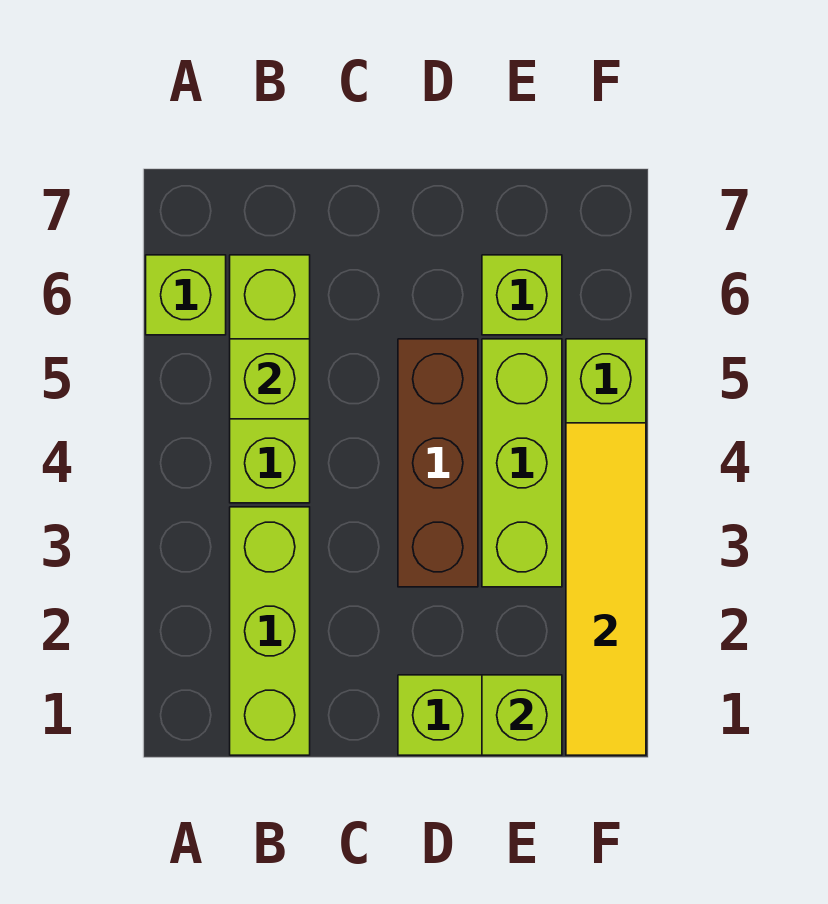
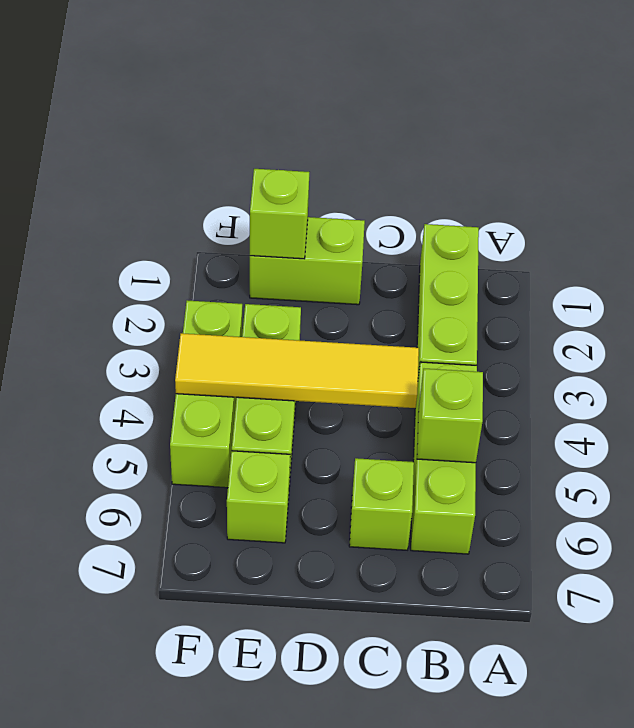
lime brick A6 level 1 -> lime brick C6 level 1
brown brick D3:D5 level 1 -> none
yellow tile F1:F4 level 2 -> yellow tile C4:F4 level 2

